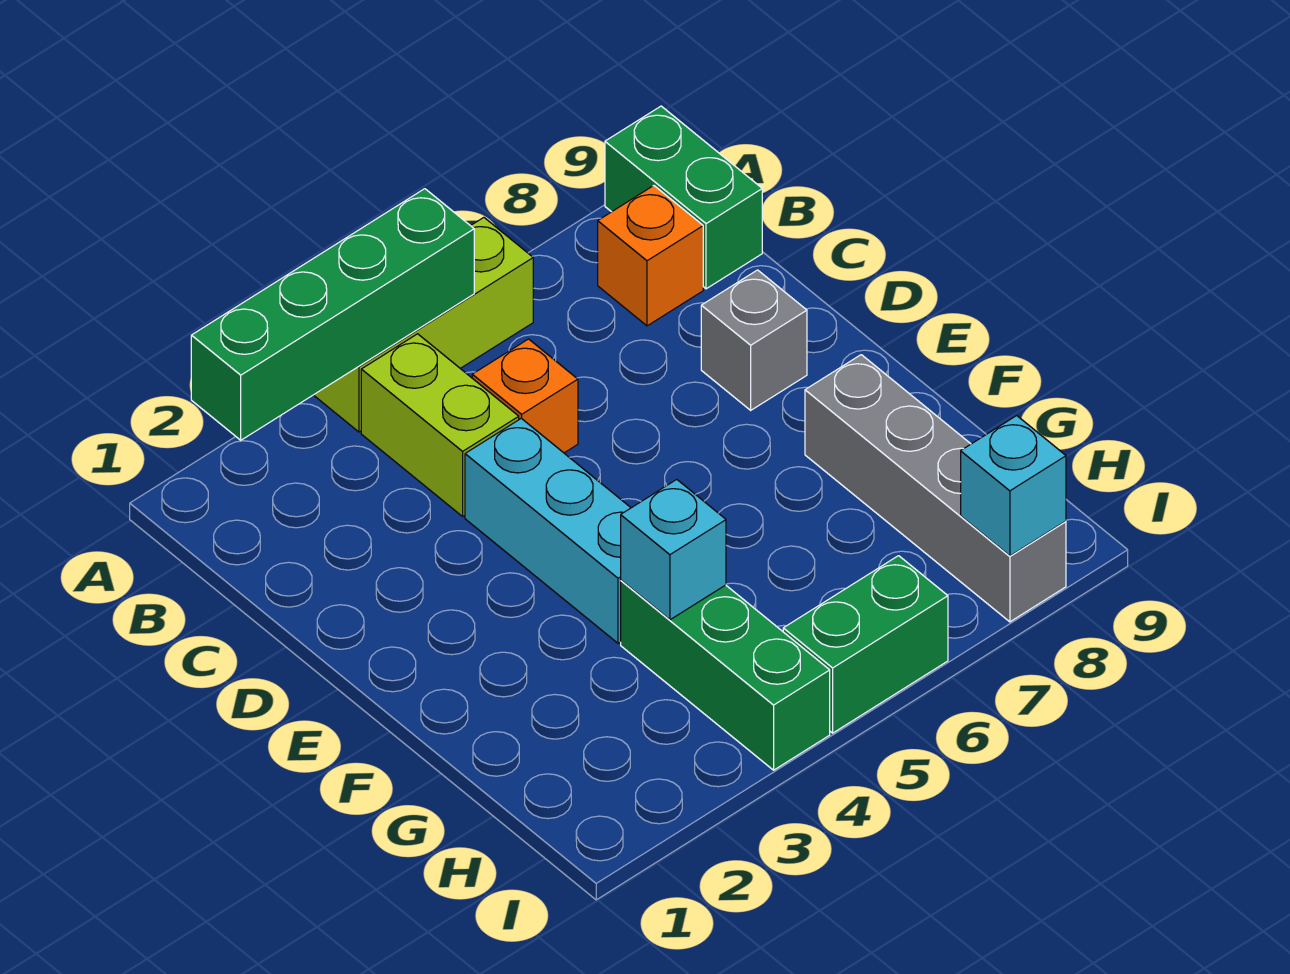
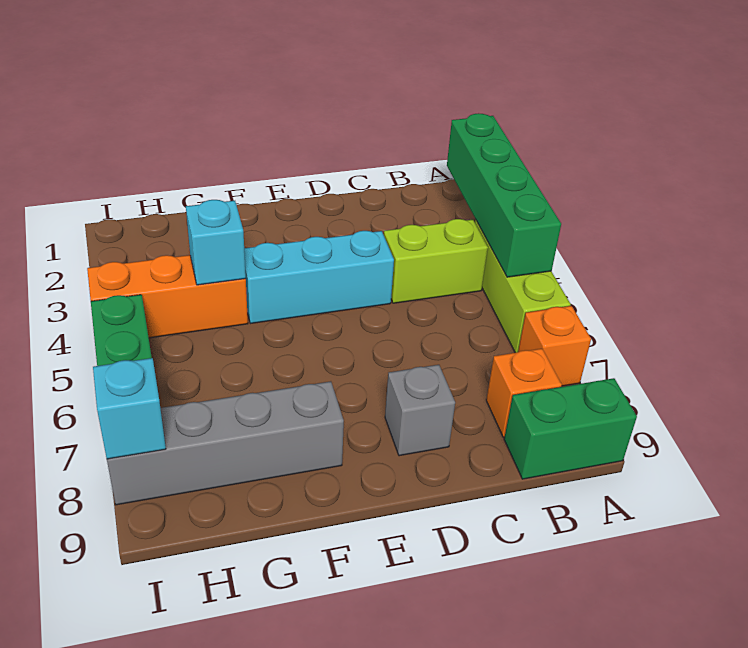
orange brick C5 level 1 -> orange brick A7 level 1
green brick G4:I4 level 1 -> orange brick G4:I4 level 1

